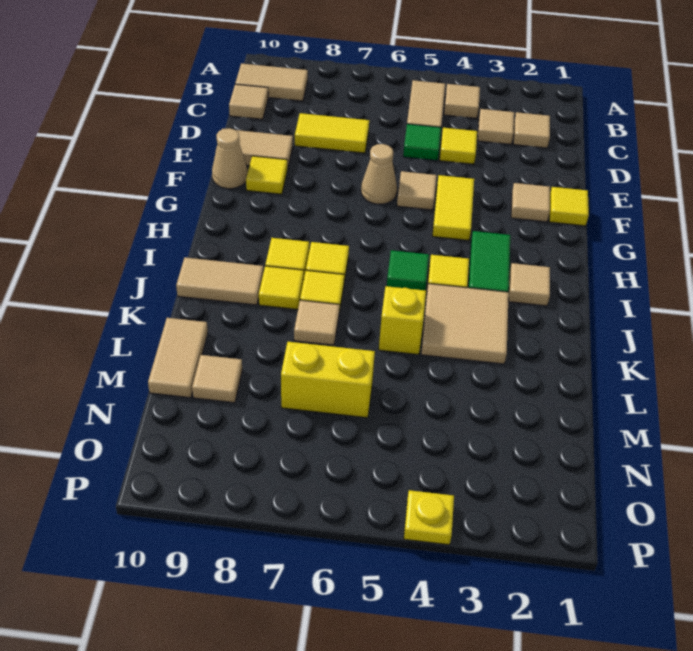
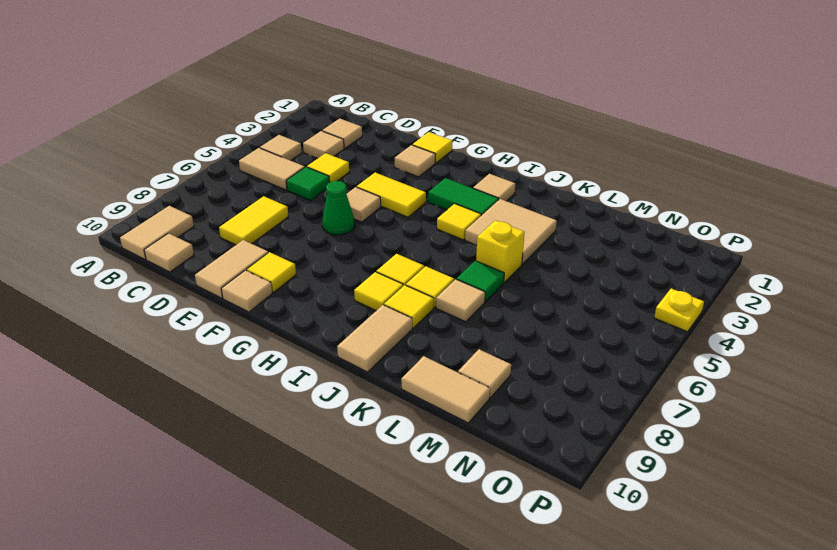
tan cone F6 level 1 -> green cone F6 level 1
tan cone F10 level 1 -> tan tile F10 level 1
green tile I5 level 1 -> green tile K6 level 1
yellow brick M6:M7 level 1 -> none

